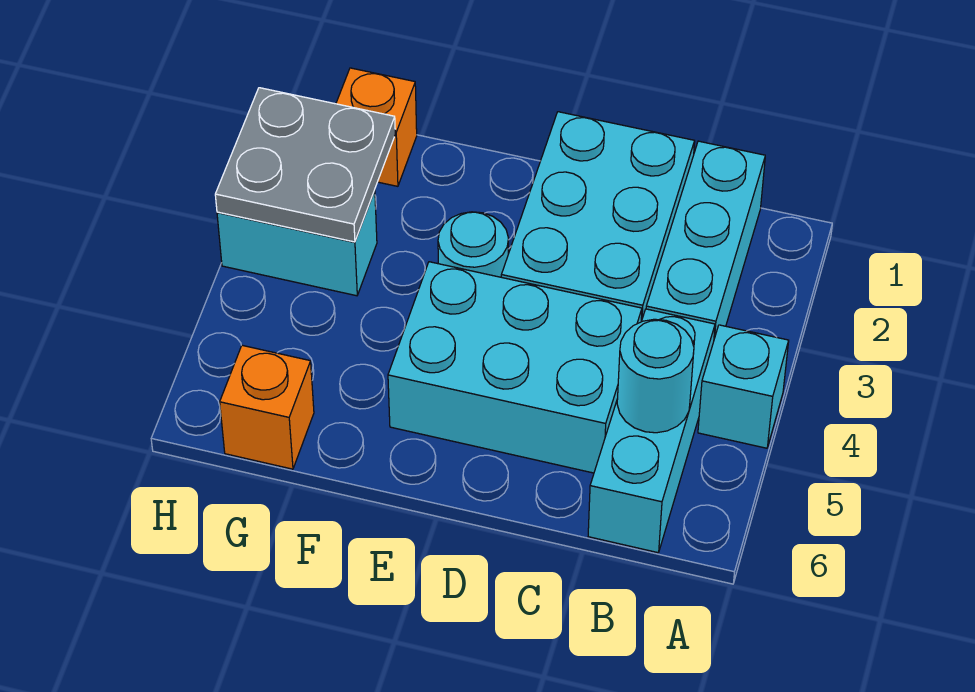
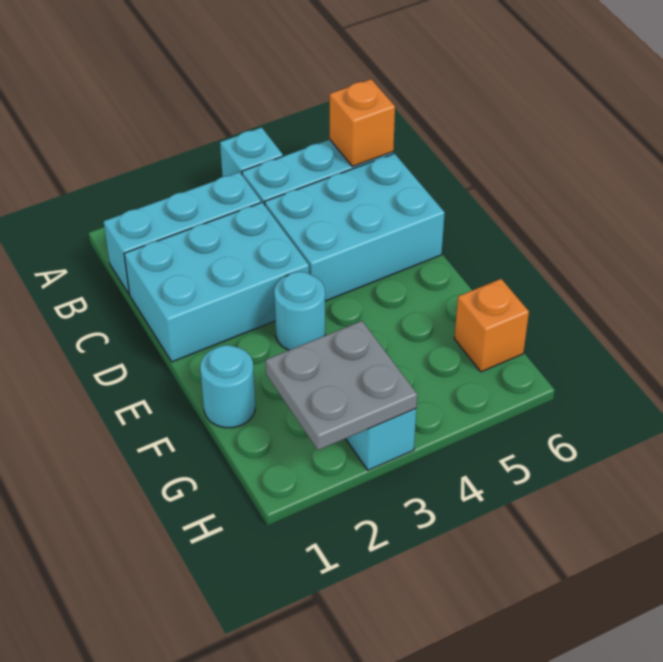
cyan round brick B5 level 2 -> cyan round brick F1 level 1
cyan brick C4:E5 level 1 -> cyan brick C4:D6 level 1
orange brick G1 level 1 -> orange brick B6 level 2

